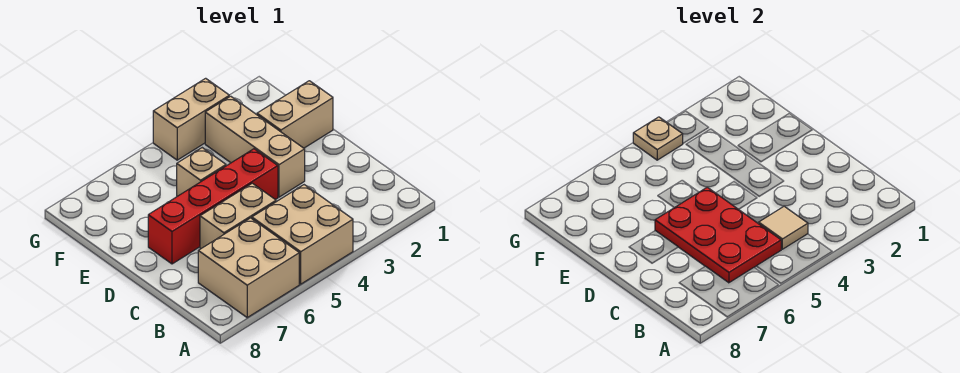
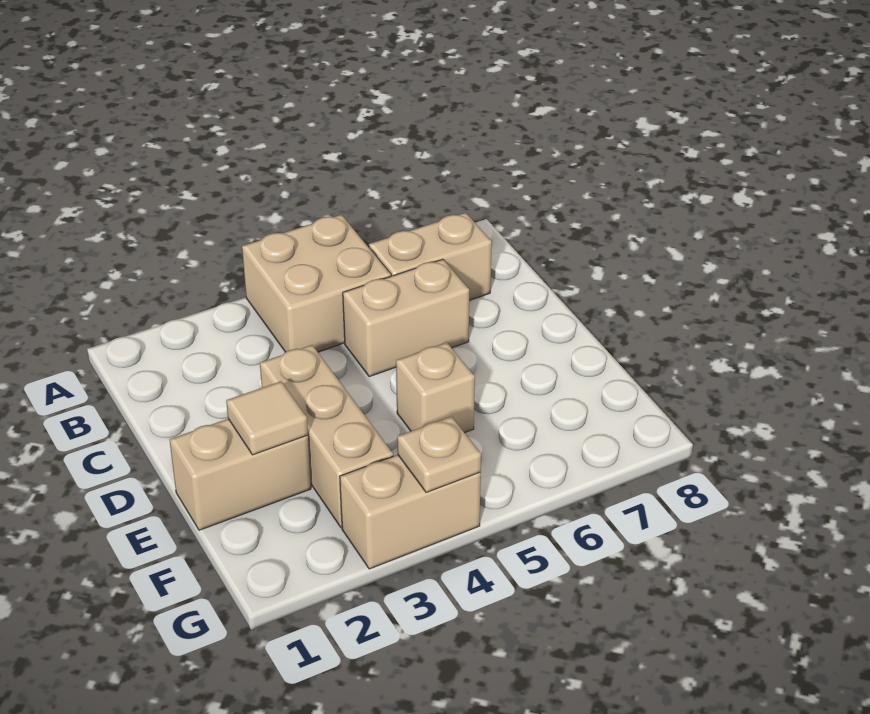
tan brick A6:B7 level 1 -> tan brick B6:B7 level 1
tan tile B4 level 2 -> tan tile E2 level 2
red plate B5:D6 level 2 -> none
red brick D4:D7 level 1 -> none

